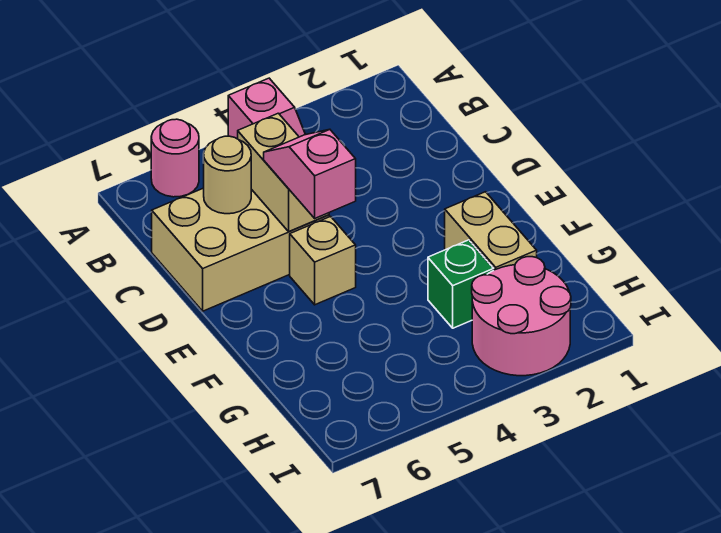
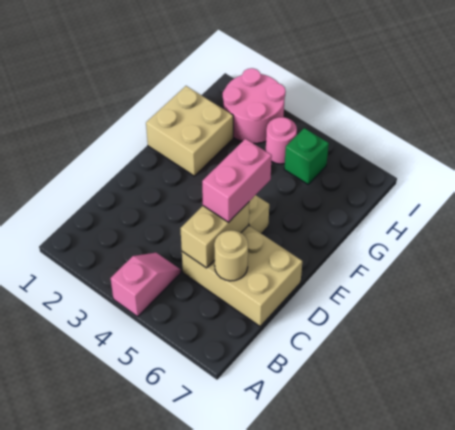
pink round brick A6 level 1 -> pink round brick H4 level 1
pink slope D5:E5 level 3 top E -> pink brick D5:E5 level 3
tan brick F2:G2 level 1 -> tan brick F1:G2 level 1
green brick G3 level 1 -> green brick H5 level 1

